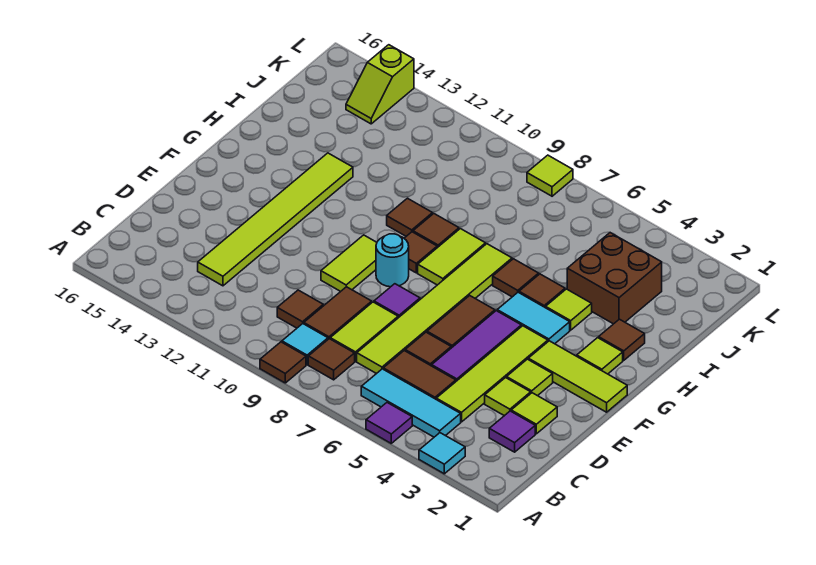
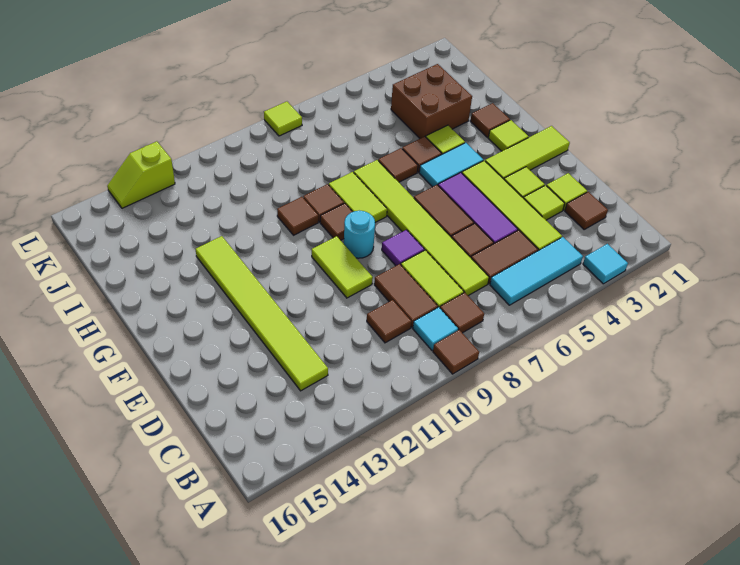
purple tile A5 level 1 -> none
purple tile C2 level 1 -> brown tile C2 level 1
lime slope K14:L14 level 1 top L -> lime slope L13:L14 level 1 top 13

